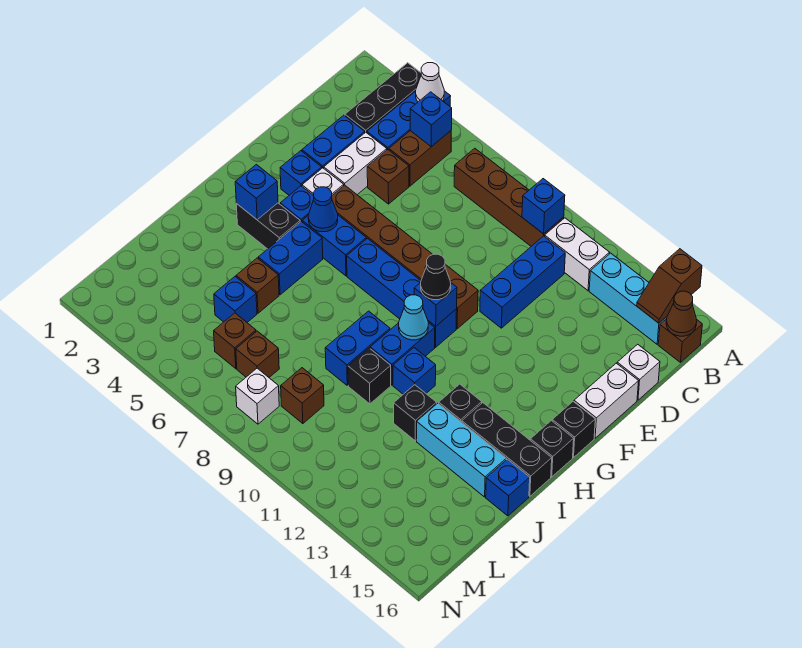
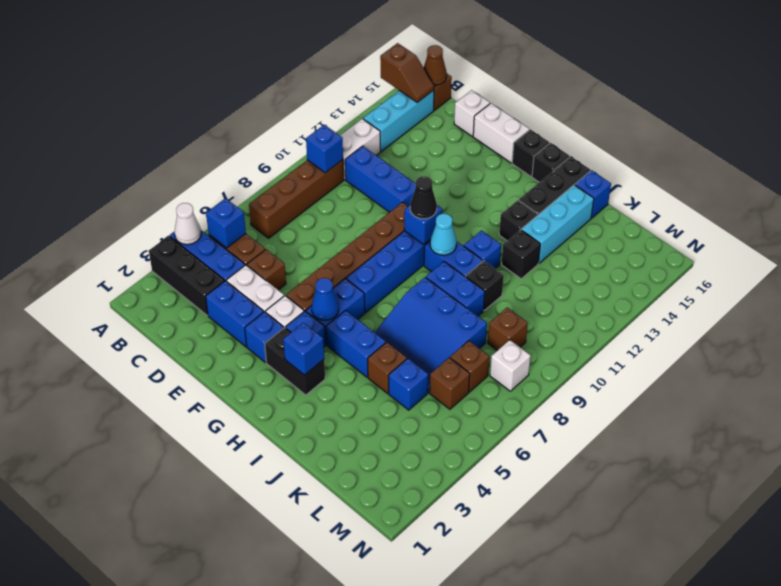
black brick H3:H4 level 1 -> black brick G3:H3 level 1
none -> blue slope I6:K8 level 1 top 8

